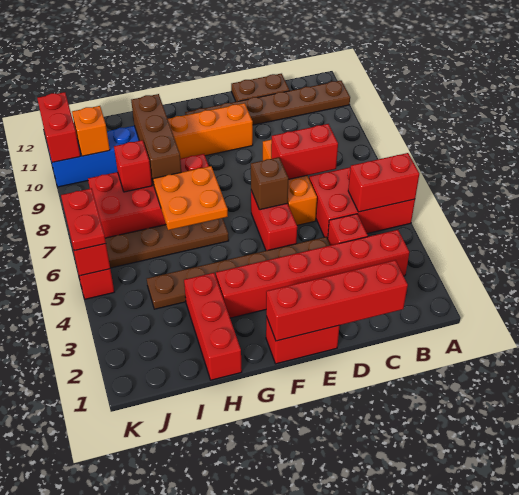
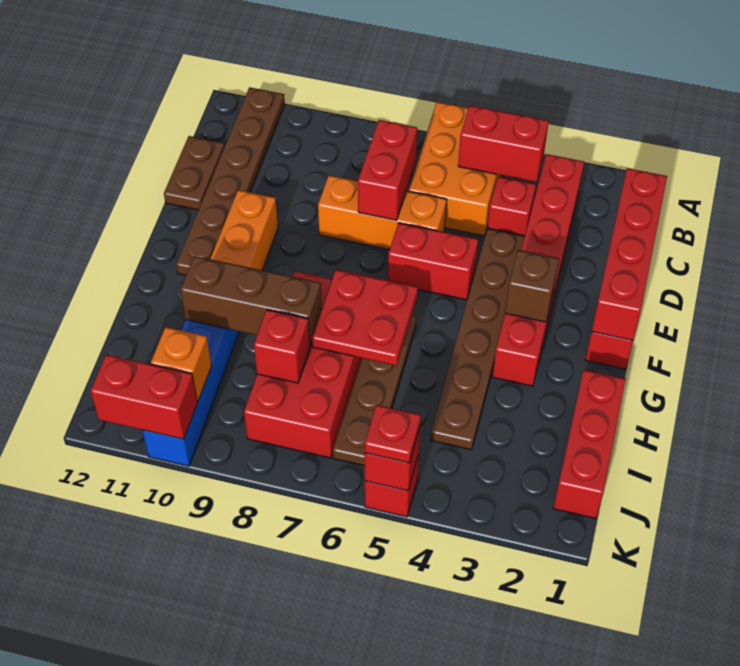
red brick A5:C6 level 1 -> orange brick A5:C6 level 1
red brick A5:B5 level 2 -> red brick B4:B5 level 2
brown brick E6 level 2 -> brown brick F3 level 2
orange plate G6:H7 level 2 -> red plate G6:H7 level 2
red brick H1:H3 level 1 -> red brick H1:J1 level 1
red plate K5:K6 level 3 -> red plate K5 level 3

